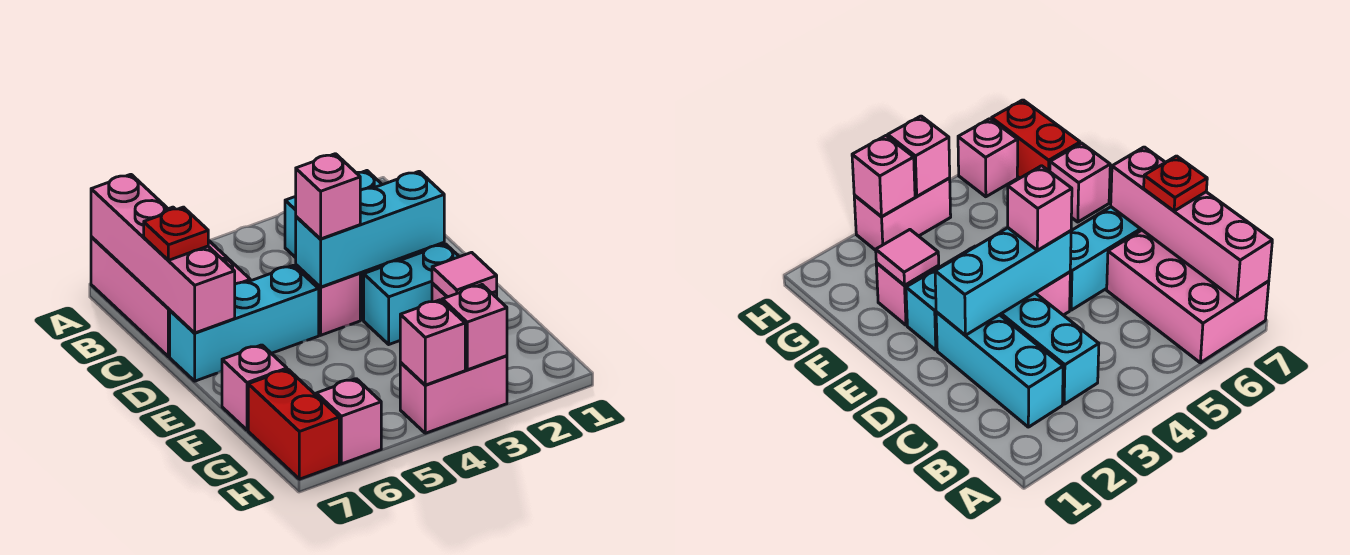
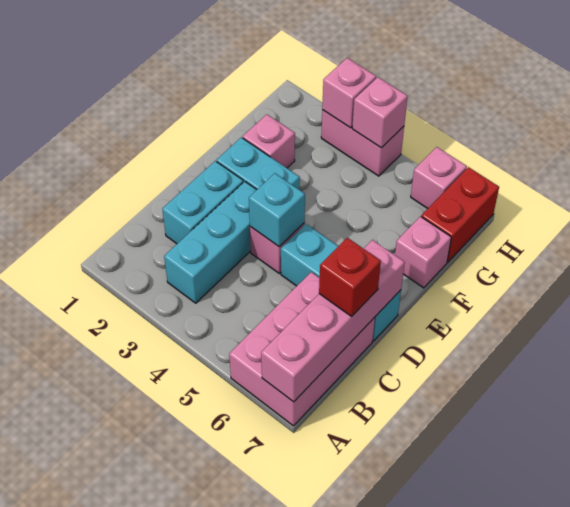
cyan brick B2:D2 level 1 -> cyan brick C2:D2 level 1
red plate C7 level 3 -> red brick C7 level 3
cyan brick D2:D4 level 2 -> cyan brick D4 level 2
pink brick D4 level 3 -> none
pink tile F2 level 2 -> none

